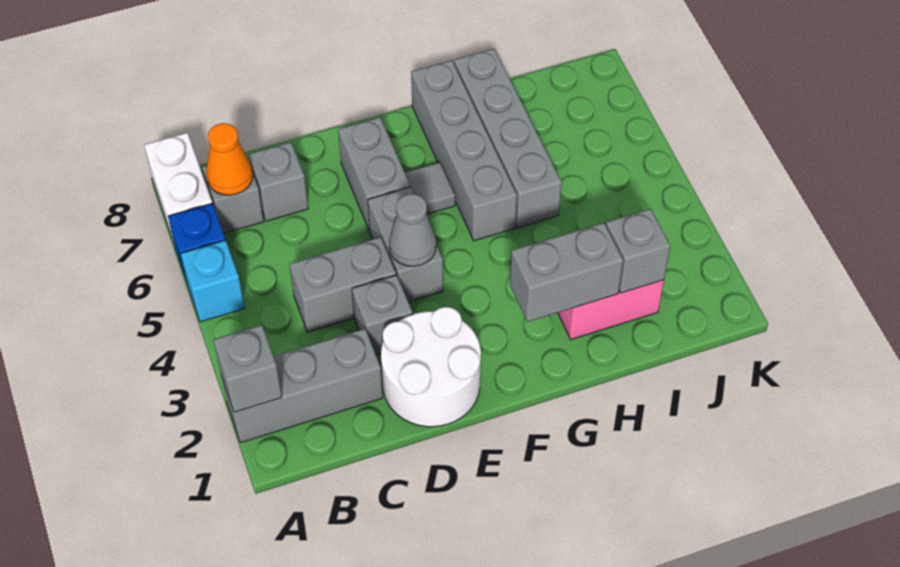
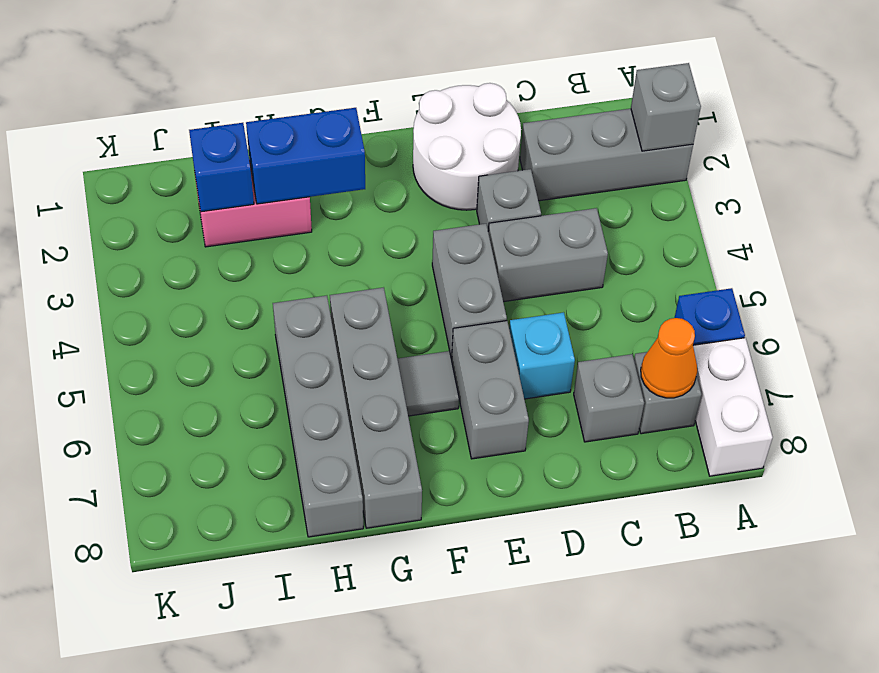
cyan brick A5 level 1 -> cyan brick D6 level 1
grey cone E4 level 2 -> none
grey brick G2:H2 level 2 -> blue brick G2:H2 level 2
grey brick I2 level 2 -> blue brick I2 level 2

